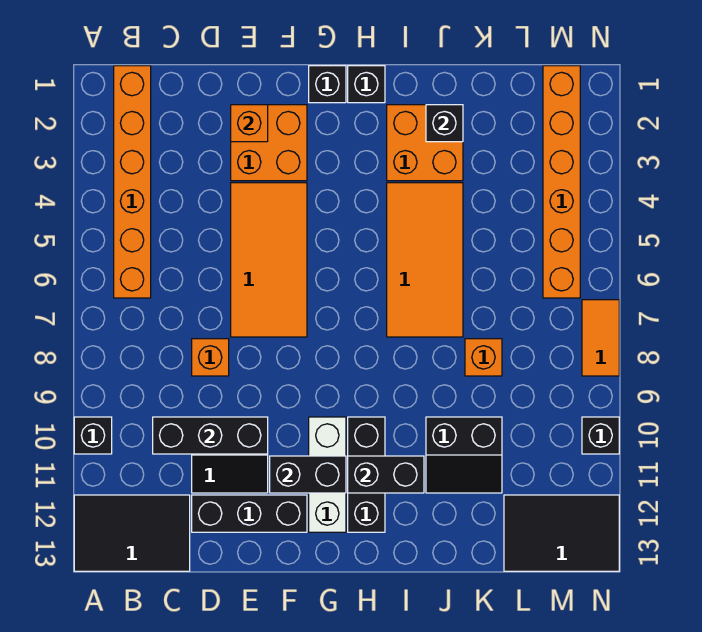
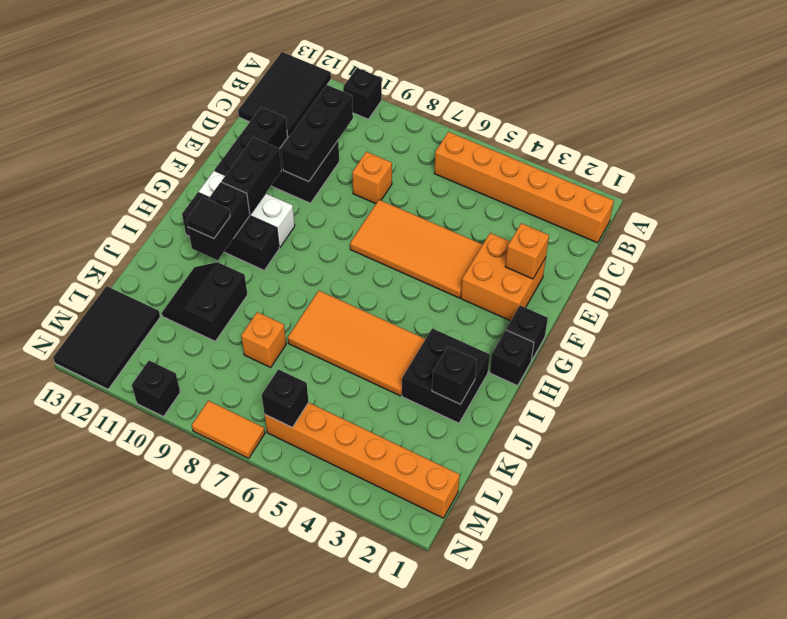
orange brick I2:J3 level 1 -> black brick I2:J3 level 1
none -> black tile I11 level 3
none -> black brick M6 level 2

